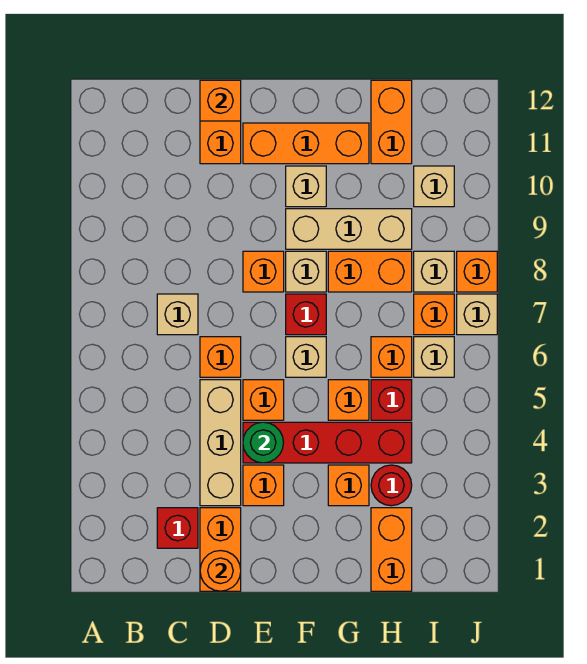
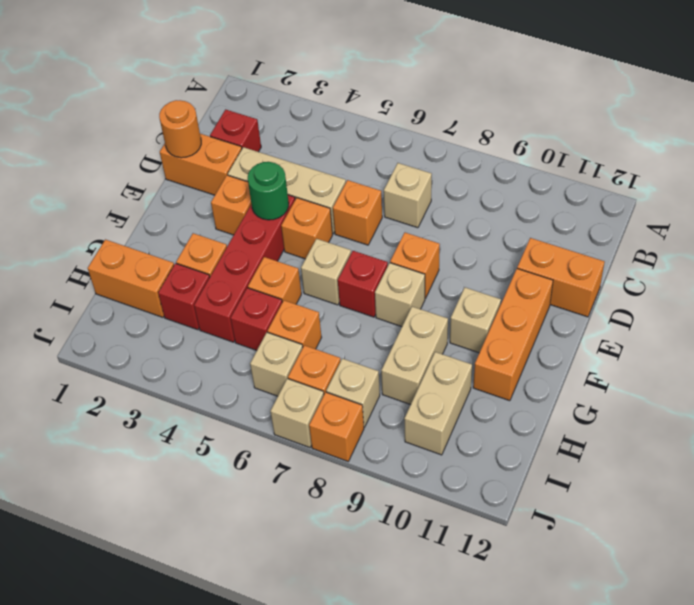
orange brick D12 level 2 -> none
tan brick F9:H9 level 1 -> tan brick G9:H9 level 1
orange brick G8:H8 level 1 -> none
red round brick H3 level 1 -> red brick H3 level 1
orange brick H11:H12 level 1 -> none
tan brick I10 level 1 -> tan brick H10:I10 level 1

